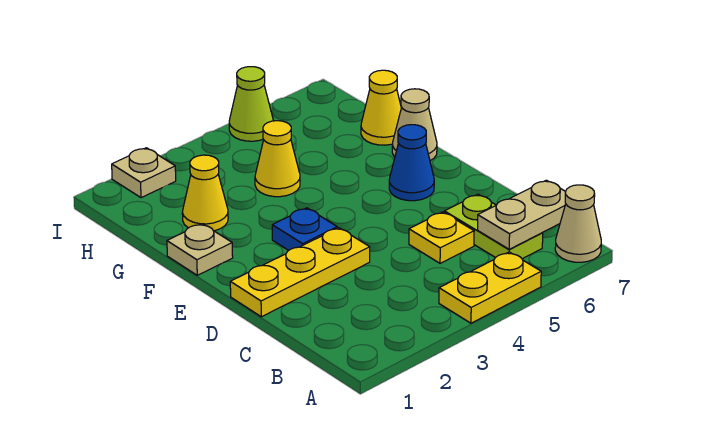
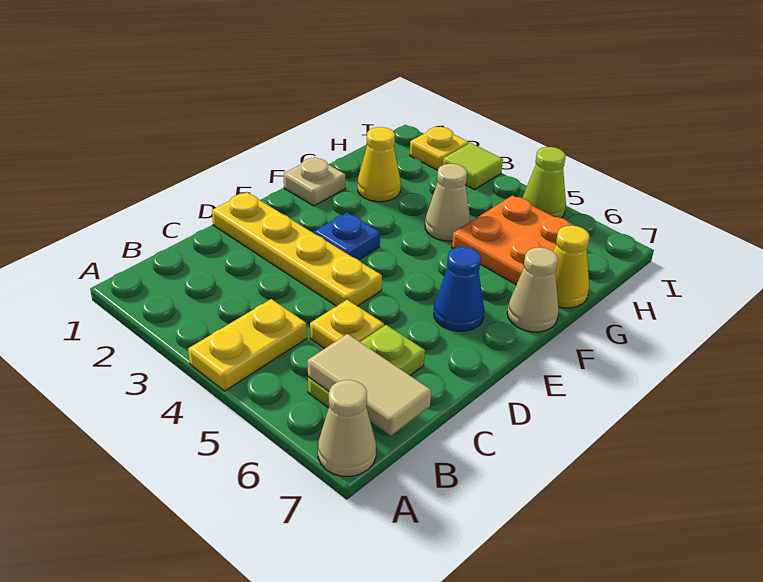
yellow plate A4:A5 level 1 -> yellow plate A4:B4 level 1
tan plate B6:B7 level 2 -> tan tile B6:B7 level 2
yellow plate D1:D3 level 1 -> yellow plate D1:D4 level 1
yellow cone G4 level 1 -> tan cone G4 level 1
none -> orange plate G5:H6 level 1
tan plate I2 level 1 -> yellow plate I2 level 1
none -> lime tile I3 level 1

